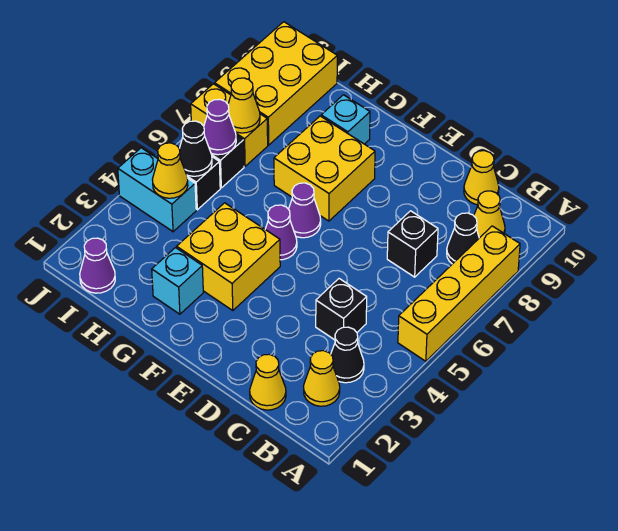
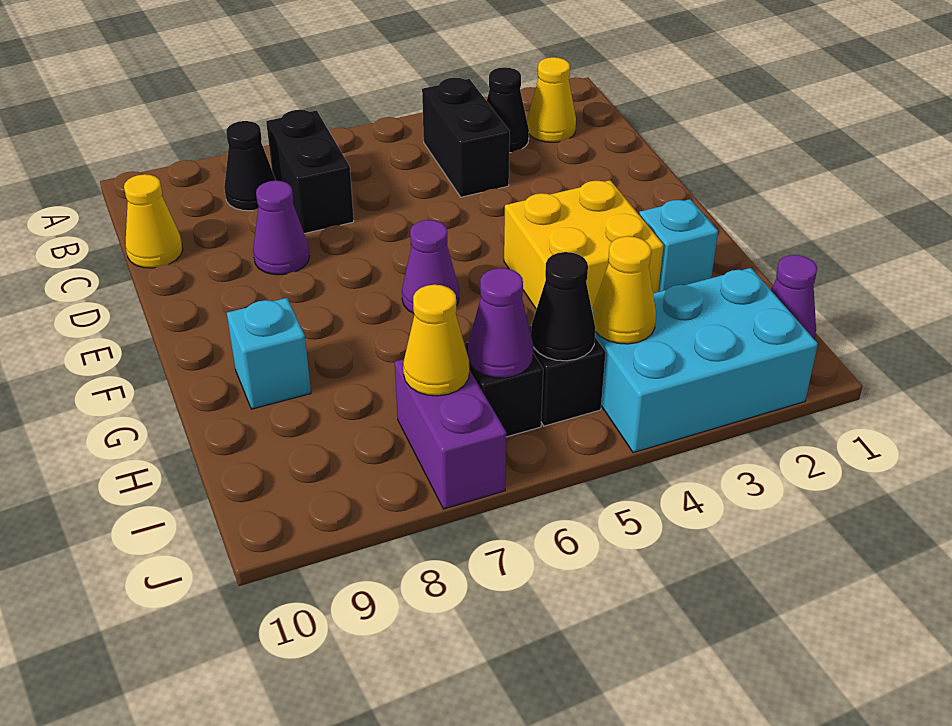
yellow brick A5:A8 level 1 -> none
yellow cone B9 level 1 -> none
yellow cone C1 level 1 -> none
black brick C4 level 1 -> black brick B4:C4 level 1
black brick C7 level 1 -> black brick B7:C7 level 1
purple cone F5 level 1 -> purple cone D8 level 1
yellow brick F7:G8 level 1 -> none
cyan brick I4:J4 level 1 -> cyan brick I2:J4 level 1
yellow brick I7:J7 level 1 -> purple brick I7:J7 level 1
yellow brick I8:J10 level 1 -> none

